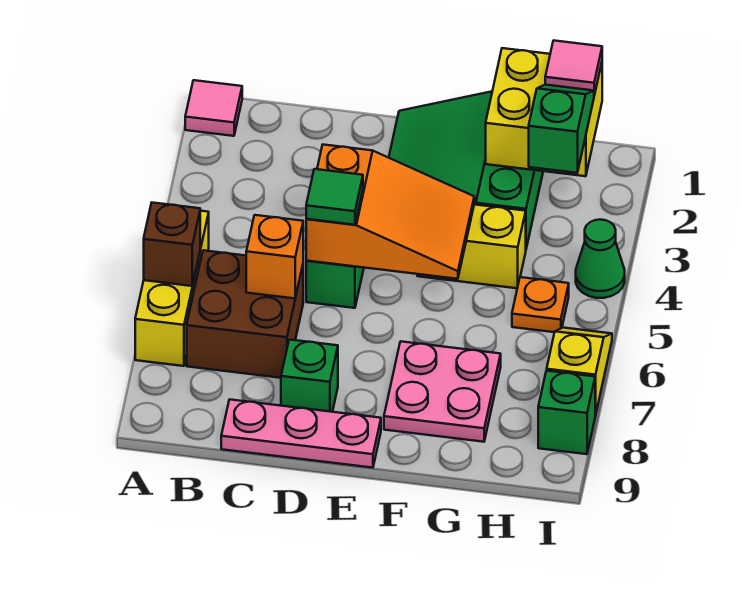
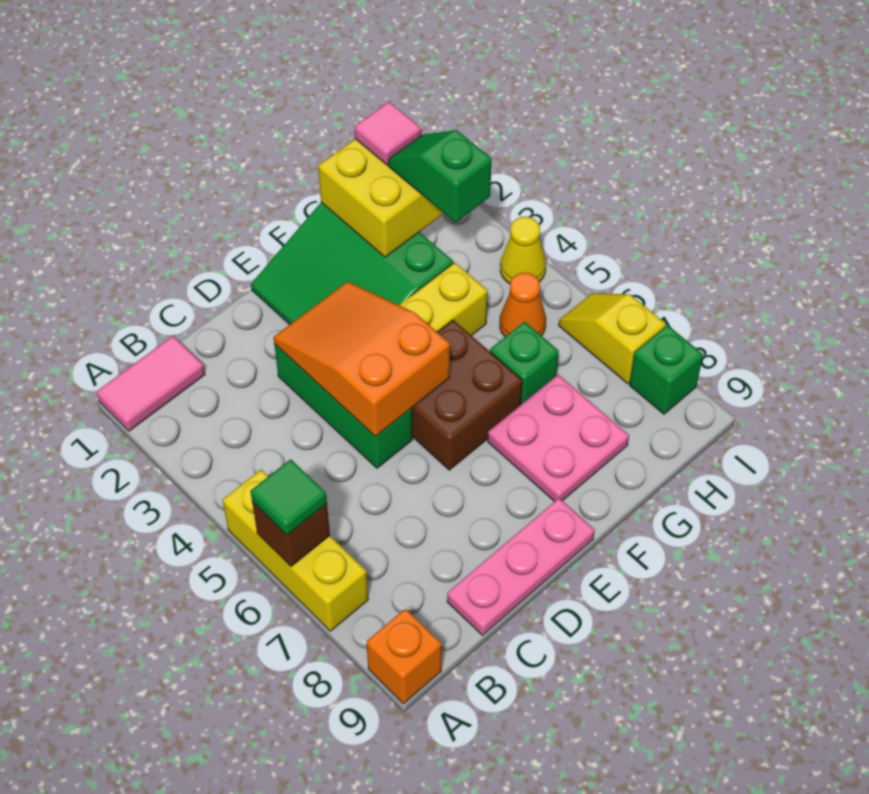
pink tile A1 level 1 -> pink tile A1:B1 level 1
brown brick B6:C7 level 1 -> brown brick E5:F6 level 1
orange brick C6 level 2 -> orange brick A9 level 1
orange slope D4:F5 level 2 top D -> orange slope D3:E5 level 2 top 5
green tile D5 level 3 -> green tile A6 level 3
green brick D8 level 1 -> green brick G6 level 1
orange plate H5 level 1 -> orange cone H5 level 1
green cone I4 level 1 -> yellow cone I4 level 1

